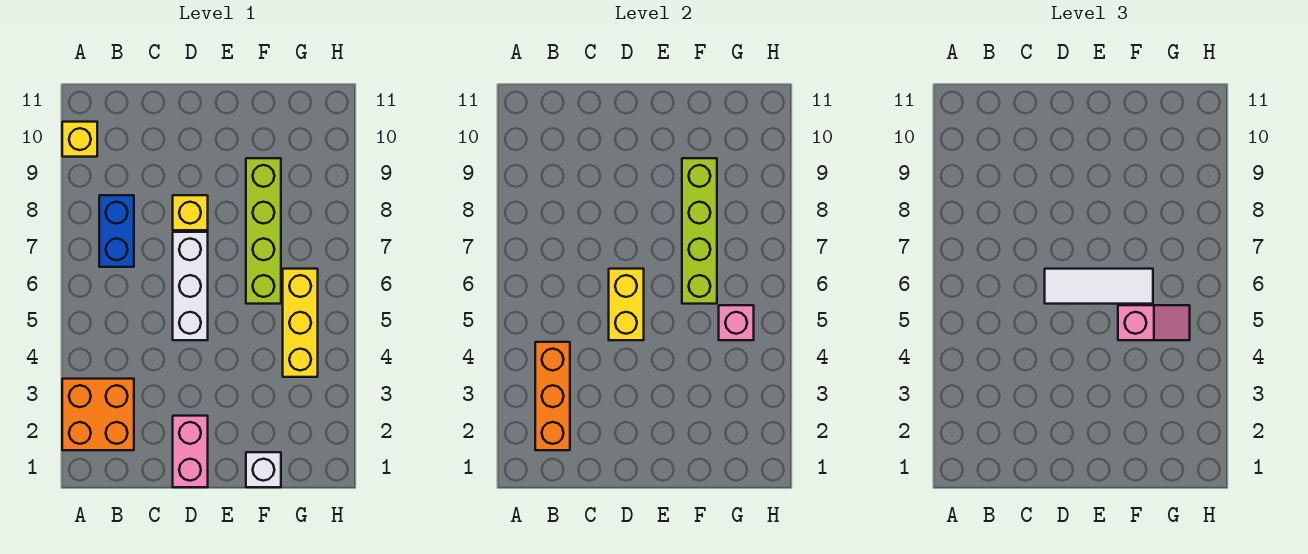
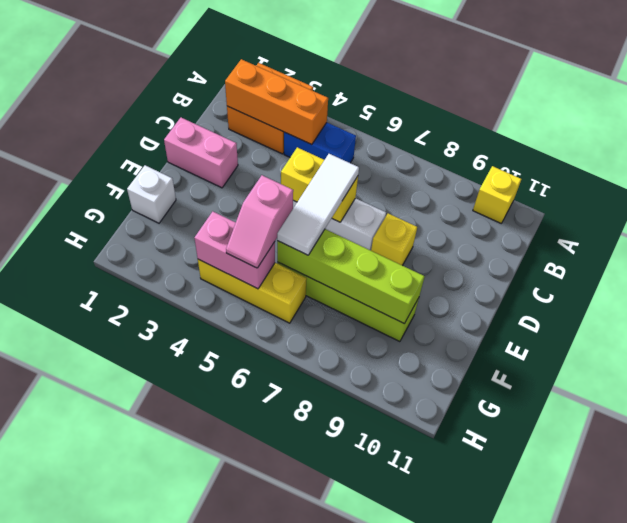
blue brick B7:B8 level 1 -> blue brick B4:B5 level 1
pink brick G5 level 2 -> pink brick G4:G5 level 2

